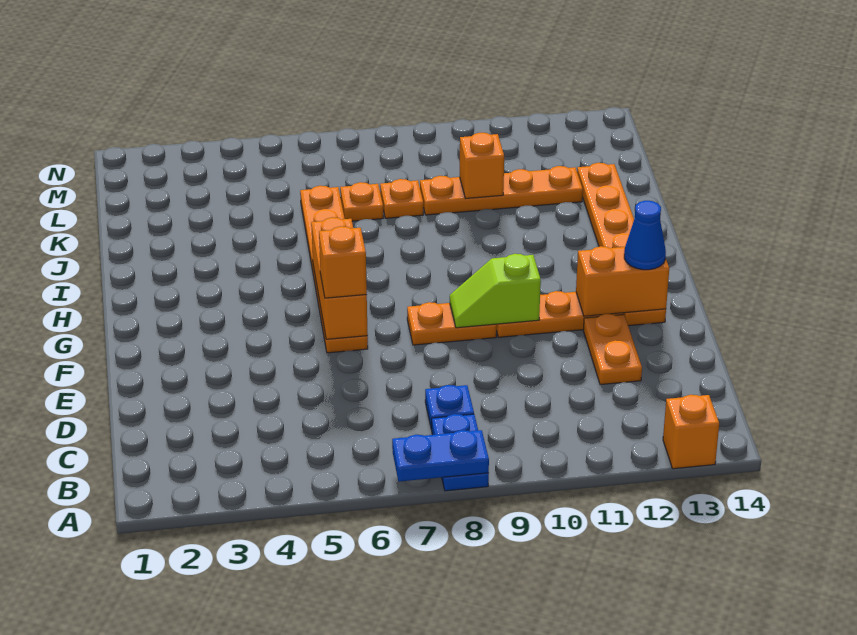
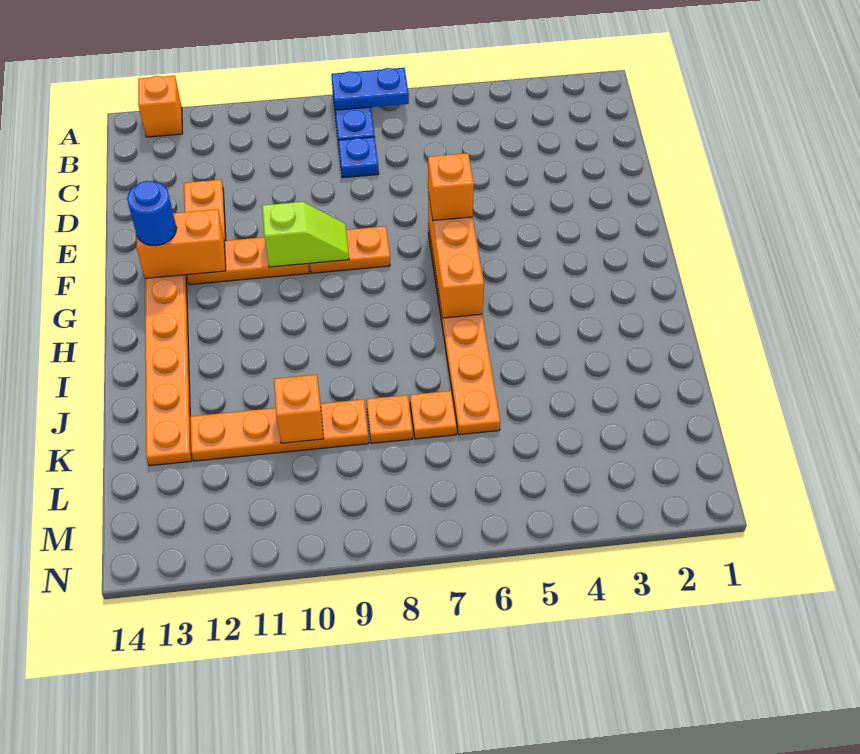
blue cone F13 level 3 -> blue round brick F13 level 3

